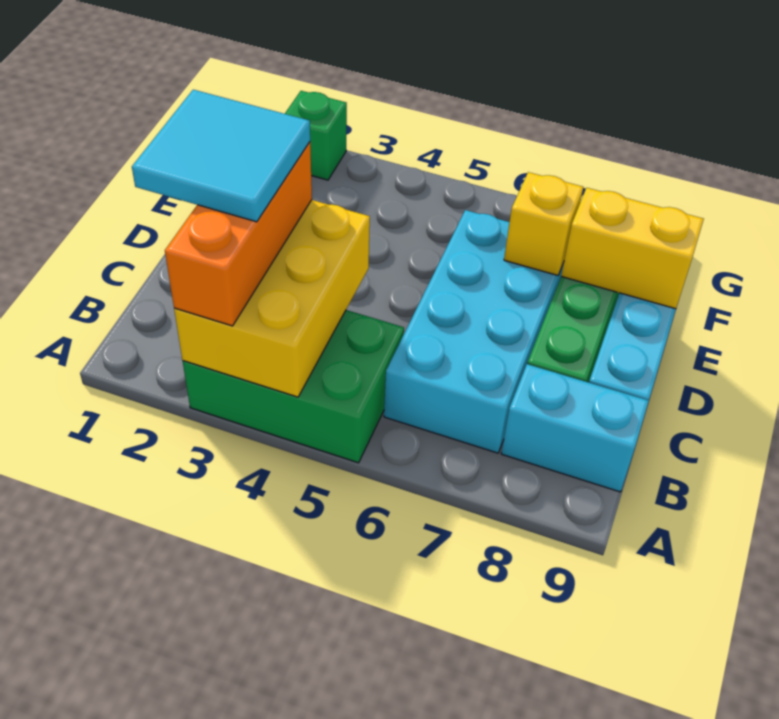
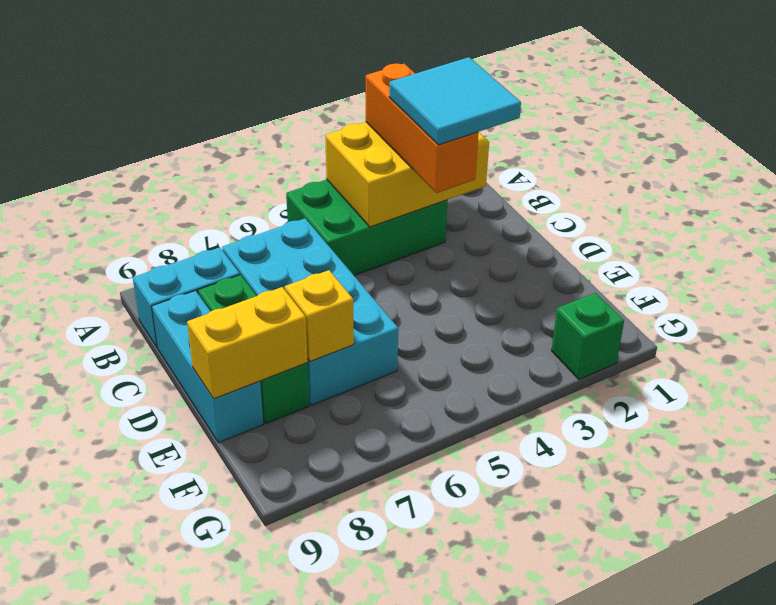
yellow brick A3:C4 level 2 -> yellow brick A2:B4 level 2

